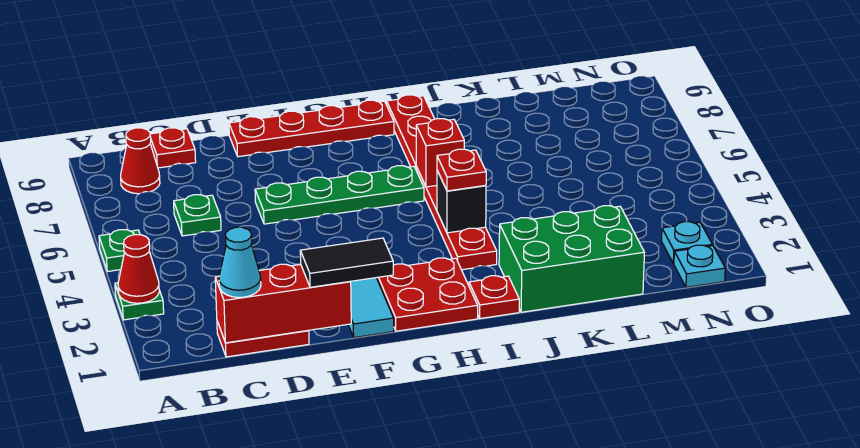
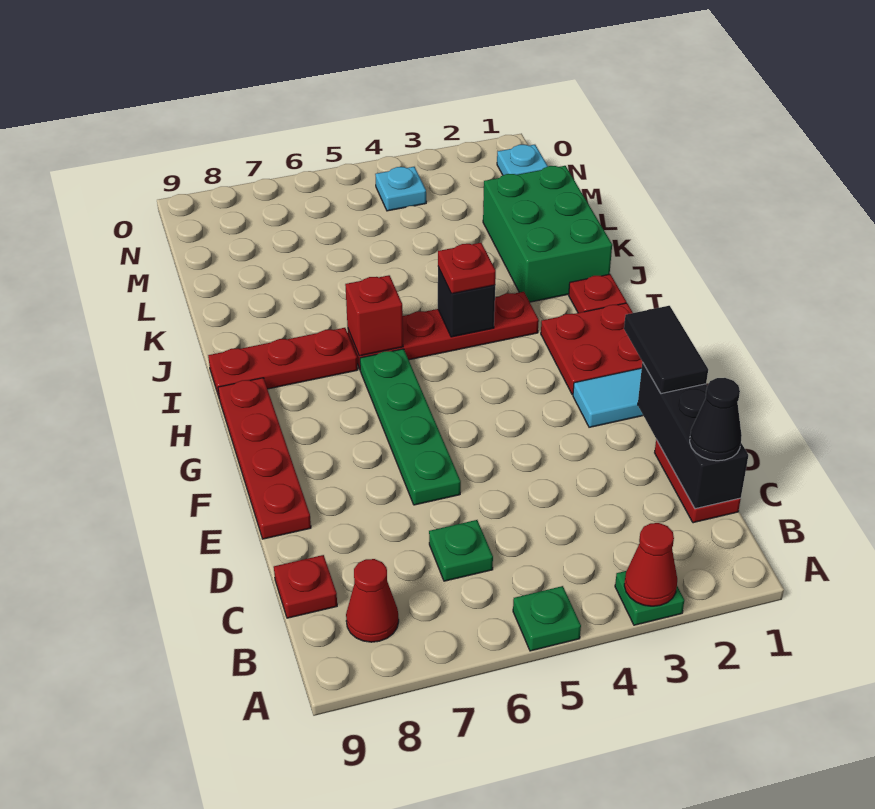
red brick C1:E1 level 2 -> black brick C1:E1 level 2
cyan cone C1 level 3 -> black cone C1 level 3
cyan plate N2 level 1 -> cyan plate N4 level 1

